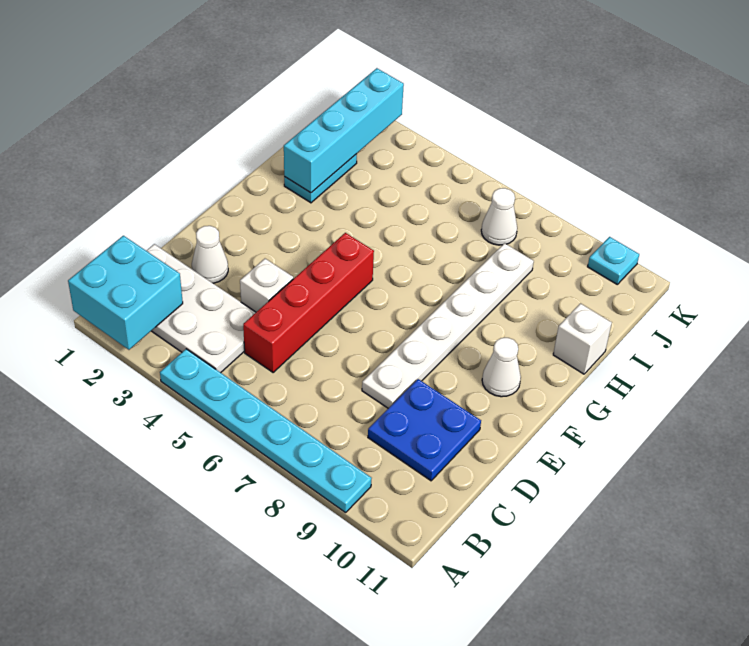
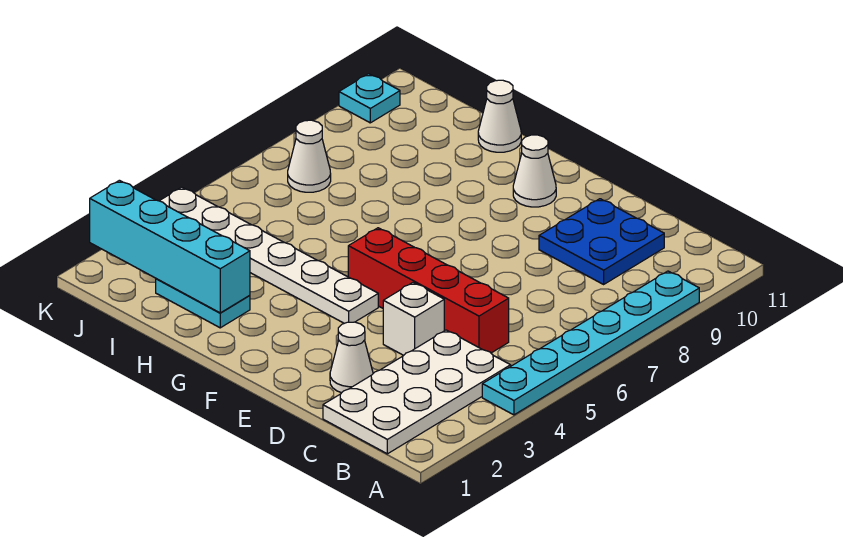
cyan brick A1:B2 level 2 -> none
white plate D8:I8 level 1 -> white plate F4:K4 level 1
white brick H11 level 1 -> white cone H11 level 1

